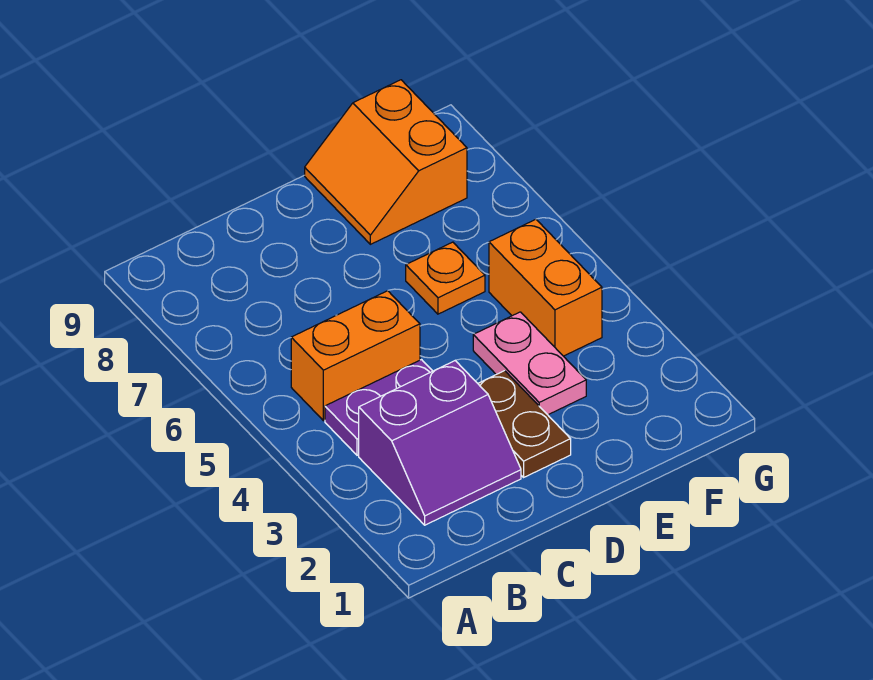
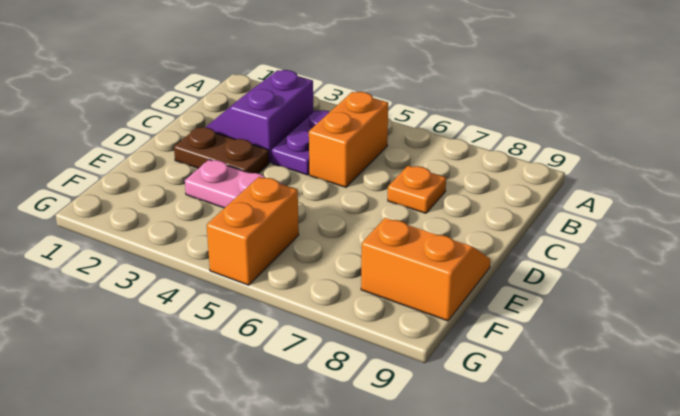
orange plate E6 level 1 -> orange plate C7 level 1
orange brick F4:F5 level 1 -> orange brick F5:G5 level 1

